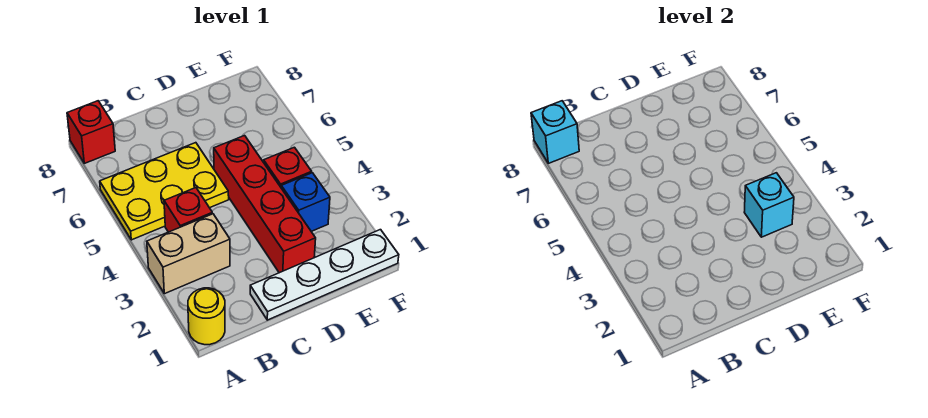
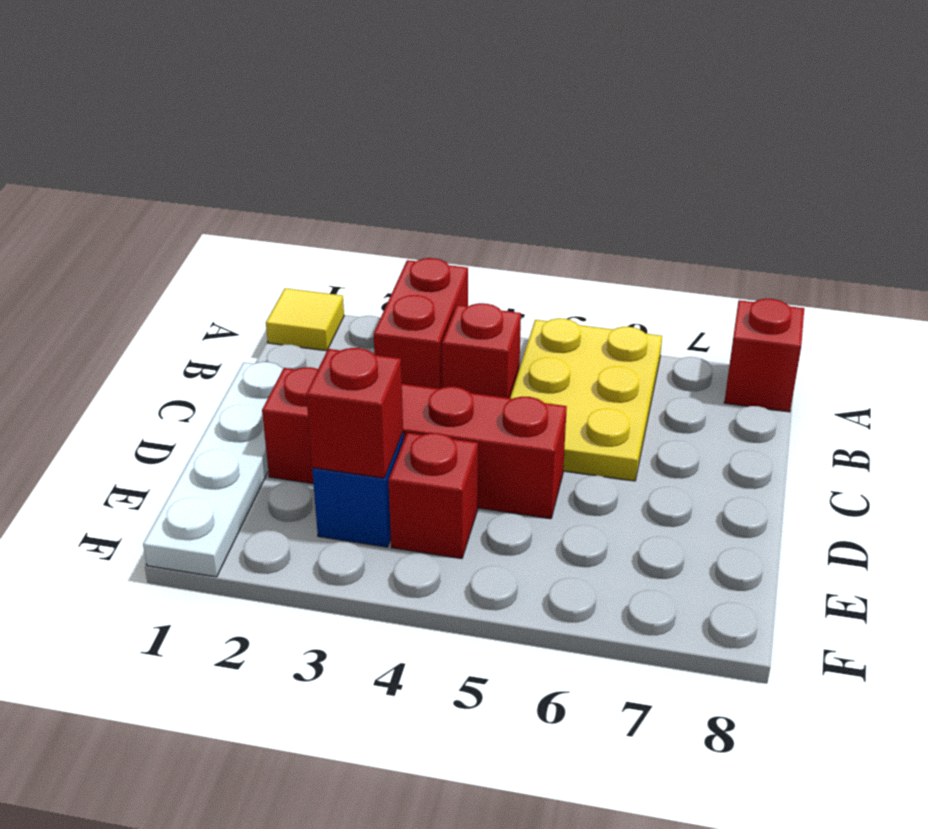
yellow round brick A1 level 1 -> yellow tile A1 level 1
tan brick A3:B3 level 1 -> red brick A3:B3 level 1
cyan brick A8 level 2 -> none
cyan brick E3 level 2 -> red brick E3 level 2

